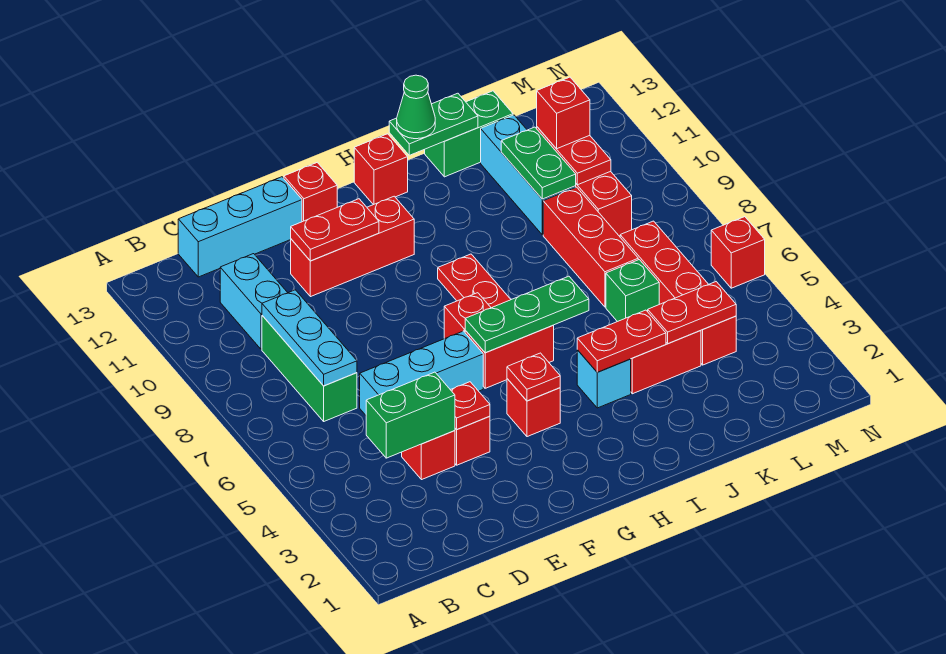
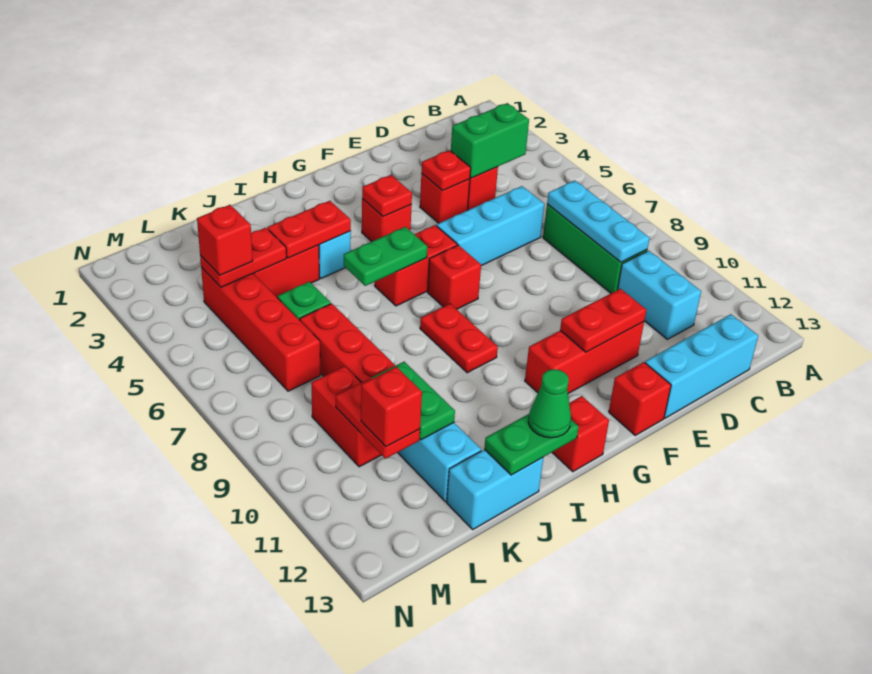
green plate G6:I6 level 2 -> green plate H6:I6 level 2
green brick J13:K13 level 1 -> cyan brick J13:K13 level 1
red brick N6 level 1 -> red brick L4 level 3

